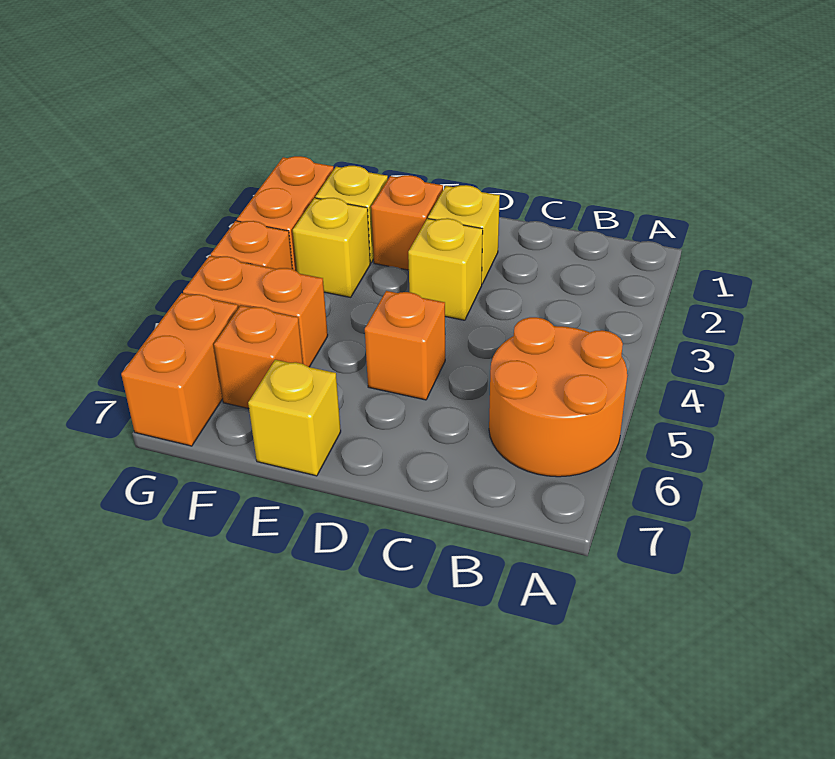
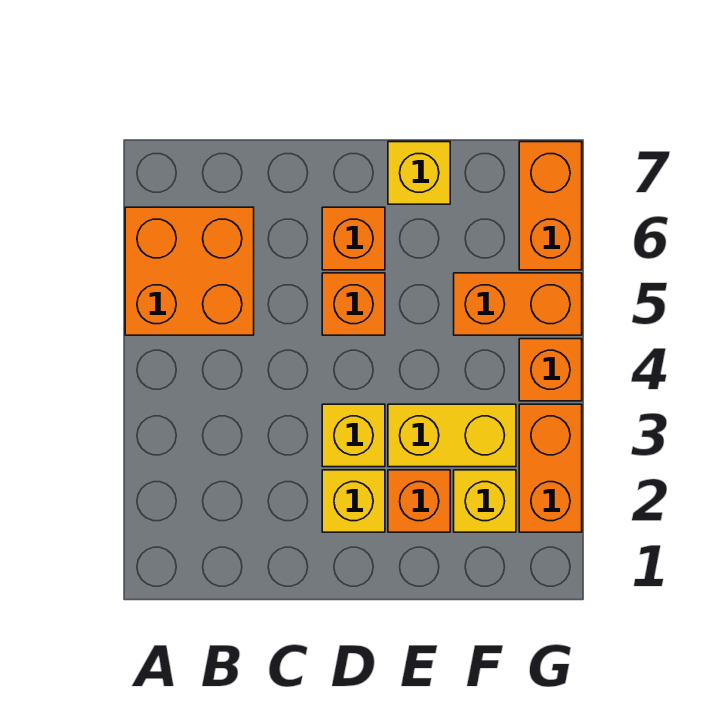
orange round brick A5:B6 level 1 -> orange brick A5:B6 level 1
yellow brick F3 level 1 -> yellow brick E3:F3 level 1
orange brick F6 level 1 -> orange brick D6 level 1

